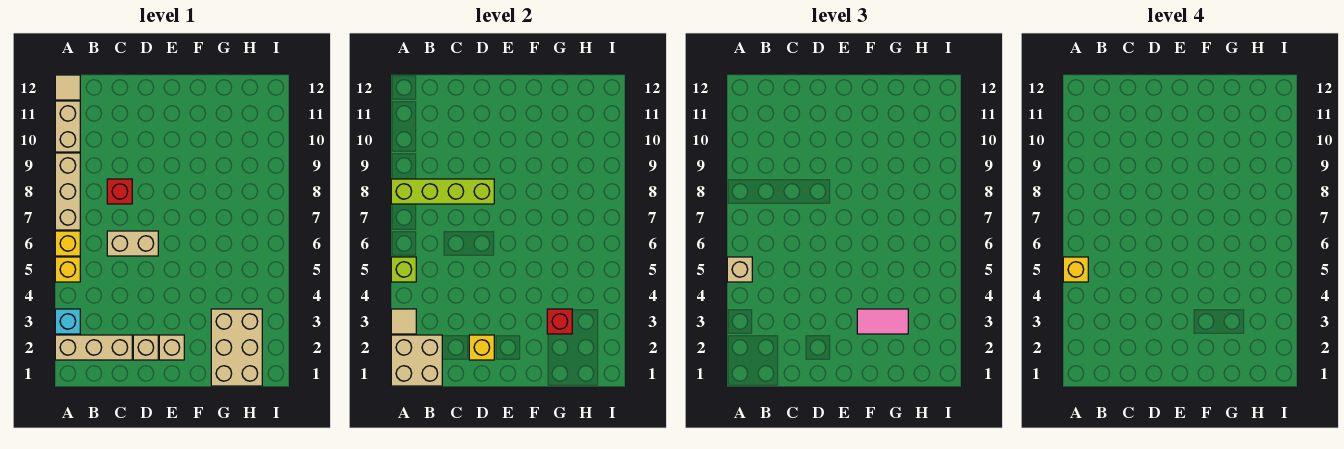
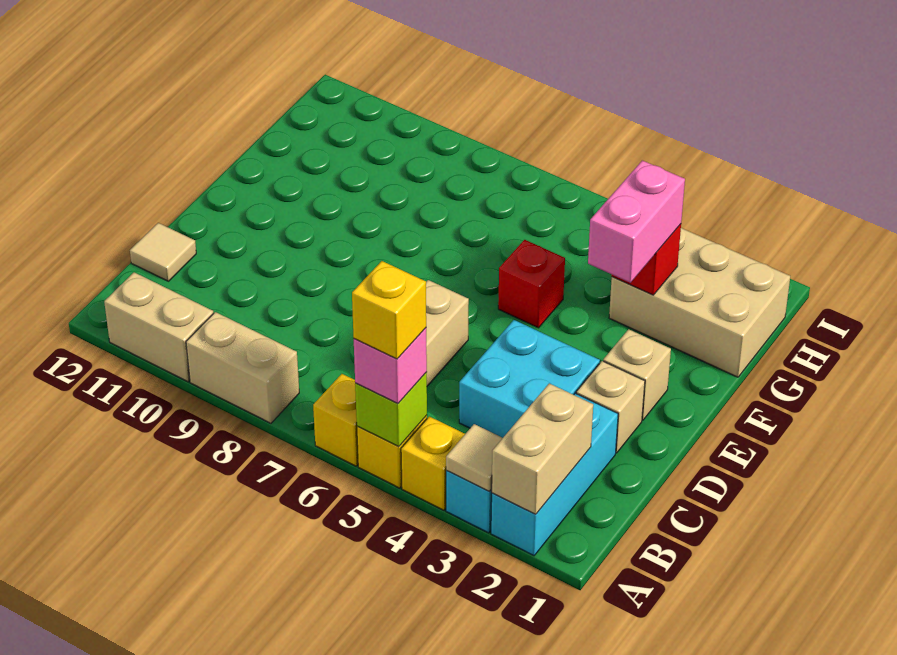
tan brick A1:B2 level 2 -> tan brick A2:B2 level 2
tan brick A2:C2 level 1 -> cyan brick A2:C2 level 1
tan brick A5 level 3 -> pink brick A5 level 3
tan brick A7:A9 level 1 -> tan brick A8:A9 level 1
lime brick A8:D8 level 2 -> none
tan tile A12 level 1 -> tan tile C12 level 1
none -> cyan brick C3:D4 level 1
red brick C8 level 1 -> red brick F5 level 1
yellow brick D2 level 2 -> yellow brick A4 level 1
pink tile F3:G3 level 3 -> pink brick F3:G3 level 3

